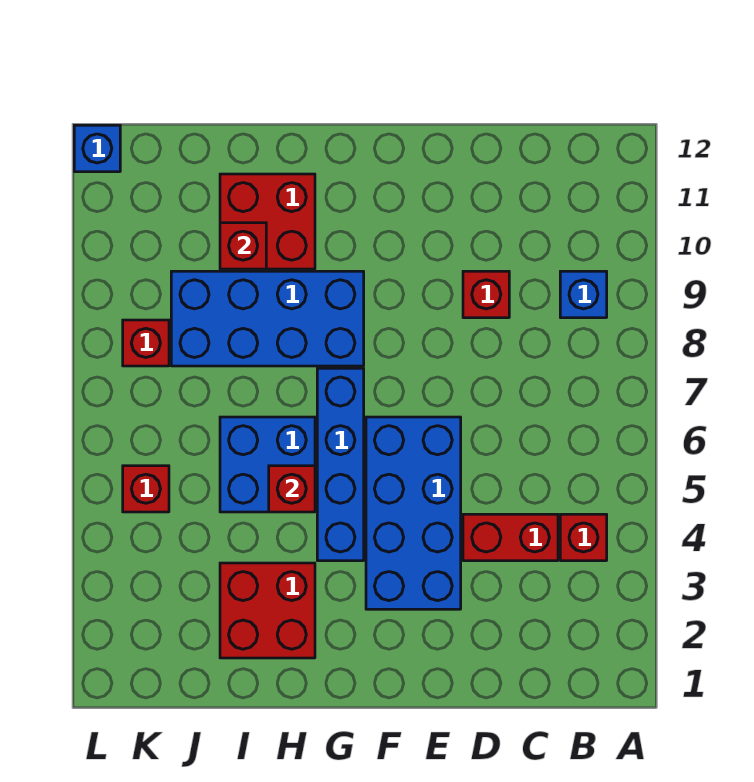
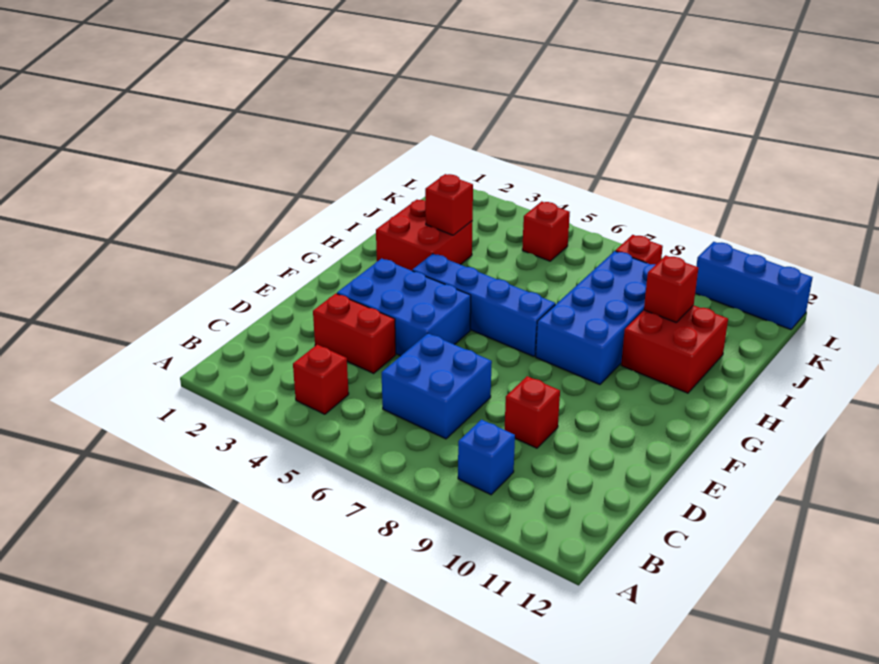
red brick C4:D4 level 1 -> red brick D3:D4 level 1
blue brick E3:F6 level 1 -> blue brick E3:F5 level 1
blue brick H5:I6 level 1 -> blue brick C6:D7 level 1
red brick H5 level 2 -> red brick I3 level 2
blue brick L12 level 1 -> blue brick L10:L12 level 1

